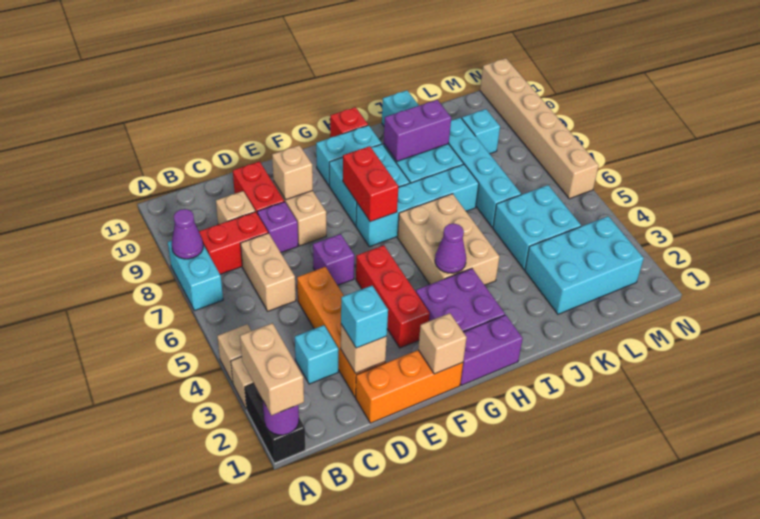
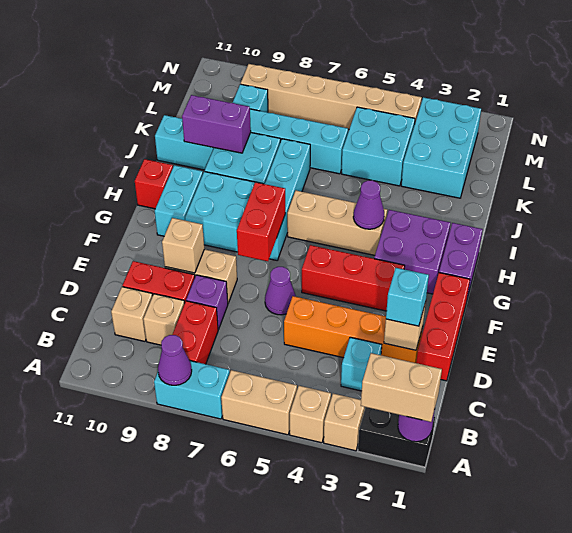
tan brick C6:C7 level 1 -> tan brick A5:A6 level 1
orange brick D1:F1 level 1 -> red brick D1:F1 level 1
purple brick E6 level 1 -> purple cone E6 level 1
tan brick F1 level 2 -> tan brick C10 level 1
red brick G7:G8 level 2 -> red brick F7:G7 level 2
tan brick H4:I6 level 1 -> tan brick H4:H6 level 1
purple brick I9:J9 level 2 -> purple brick J9:J10 level 2
tan brick N6:N11 level 1 -> tan brick M4:M9 level 1

